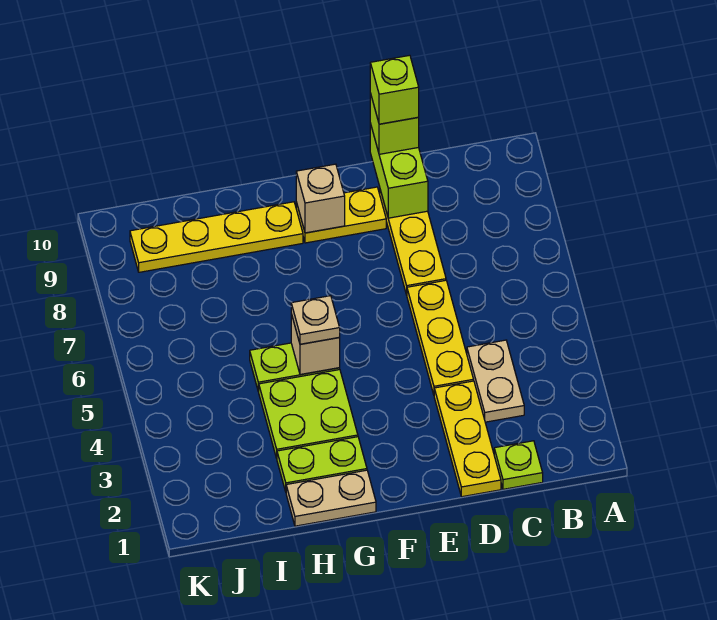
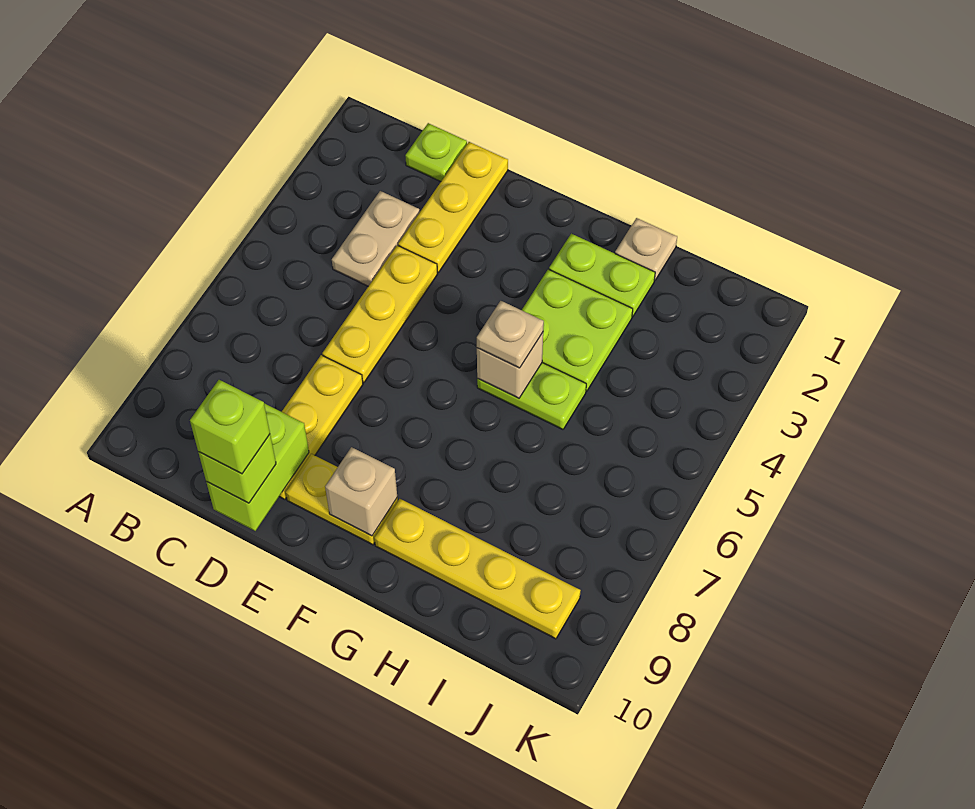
tan plate G1:H1 level 1 -> tan plate H1 level 1

